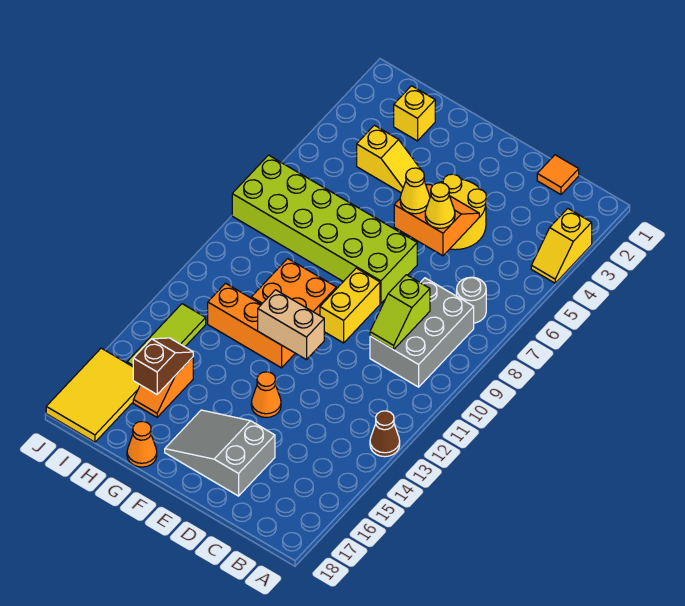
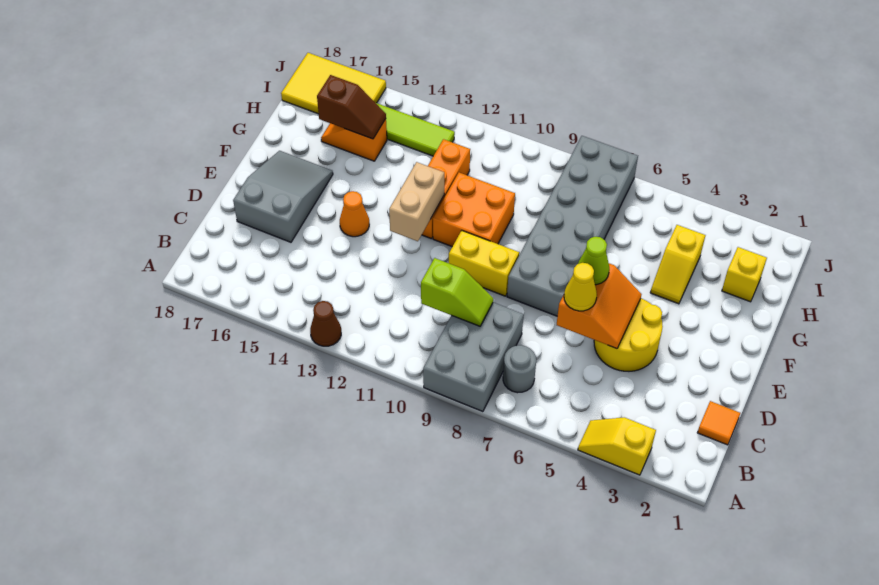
grey brick B8:C10 level 1 -> grey brick A8:C9 level 1
lime slope C9:C10 level 2 top 9 -> lime slope C9:C10 level 2 top 10
yellow cone E6 level 3 -> lime cone E6 level 3
lime brick E7:J8 level 1 -> grey brick E7:J8 level 1
orange cone G18 level 1 -> none

